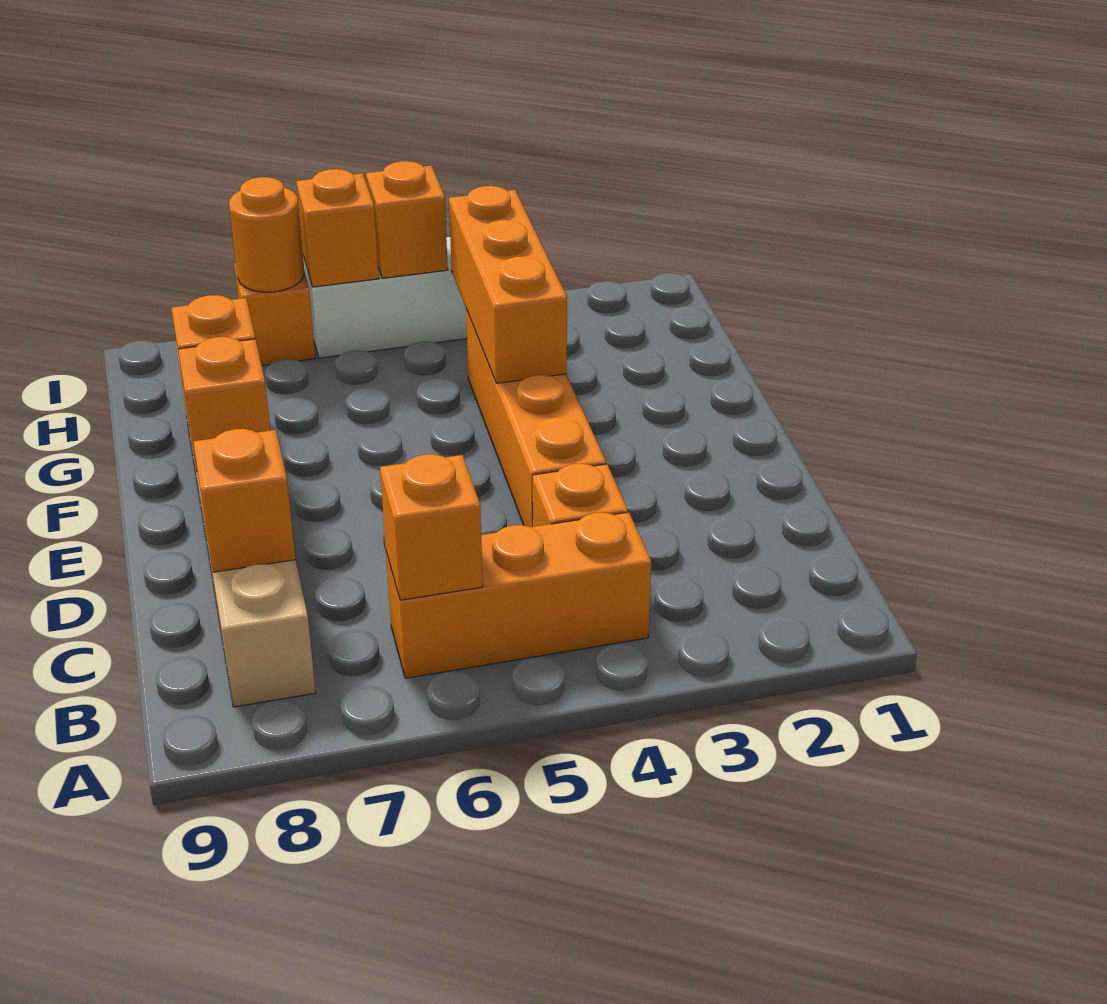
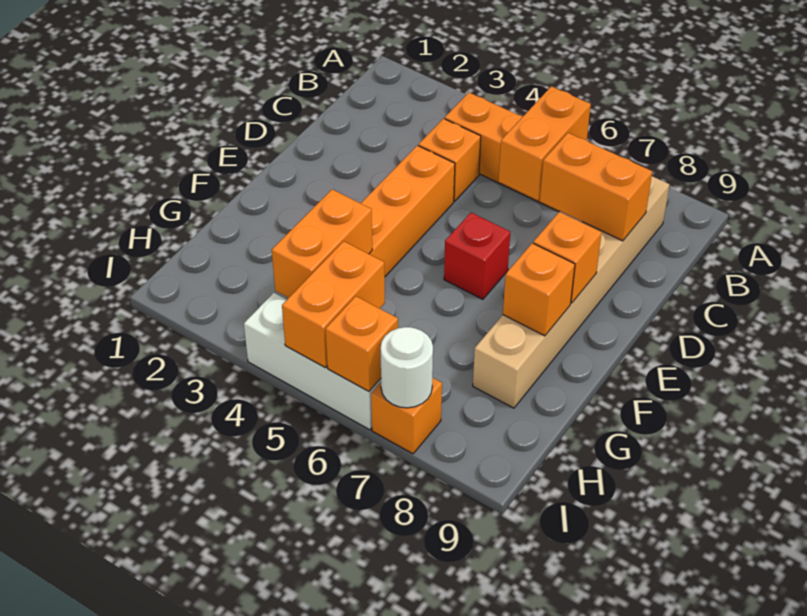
orange brick B6 level 2 -> orange brick B6:C6 level 2
orange brick C8 level 2 -> orange brick C7:C8 level 2
none -> red brick E6 level 1
orange brick F4:H4 level 2 -> orange brick G4:H4 level 2
orange brick I5 level 2 -> orange brick H5:I5 level 2
orange round brick I7 level 2 -> white round brick I7 level 2

